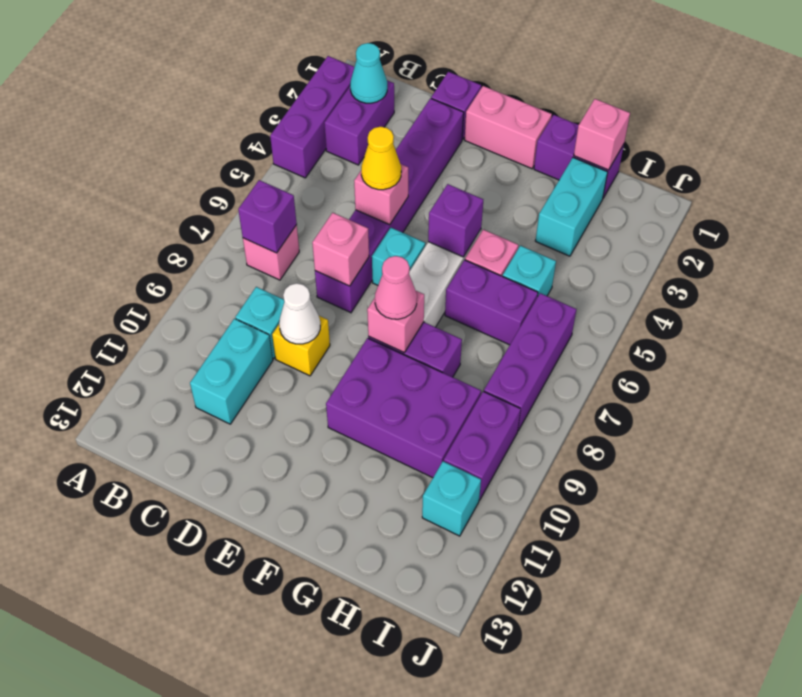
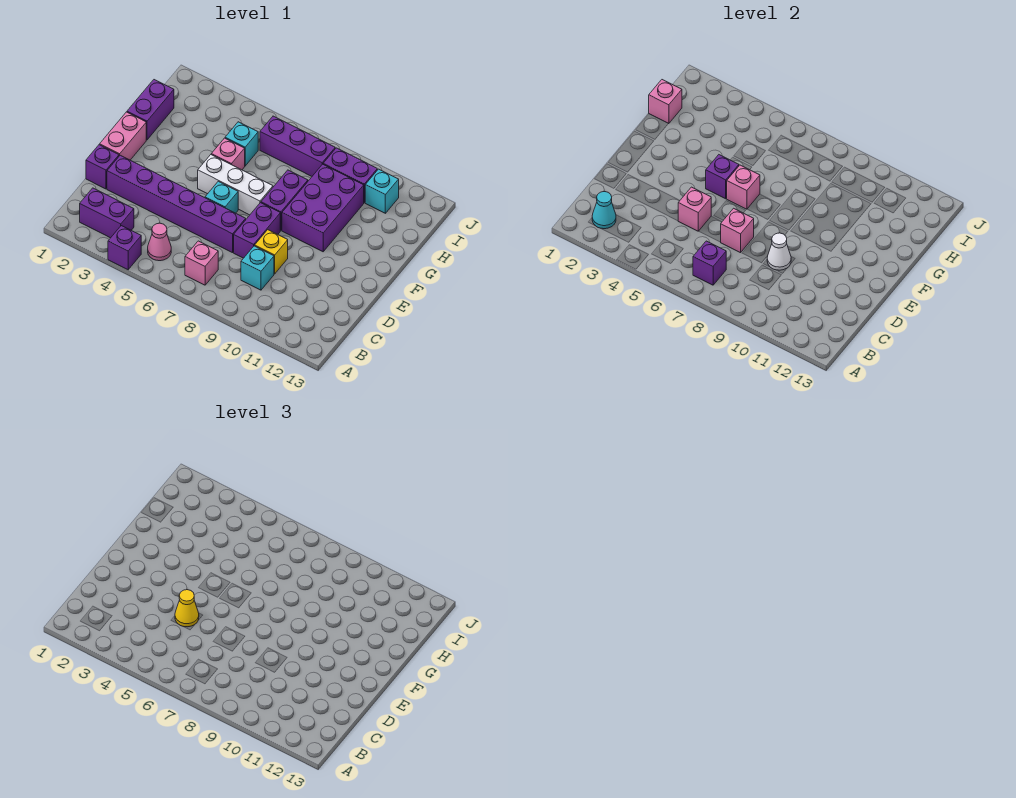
purple brick A2:A4 level 1 -> purple brick A4 level 1
cyan brick C10:C11 level 1 -> none
pink brick F8 level 2 -> pink brick F6 level 2
pink cone F8 level 3 -> pink cone B5 level 1
purple brick G6:H6 level 1 -> purple brick D8:E8 level 1
cyan brick H2:H3 level 1 -> none

